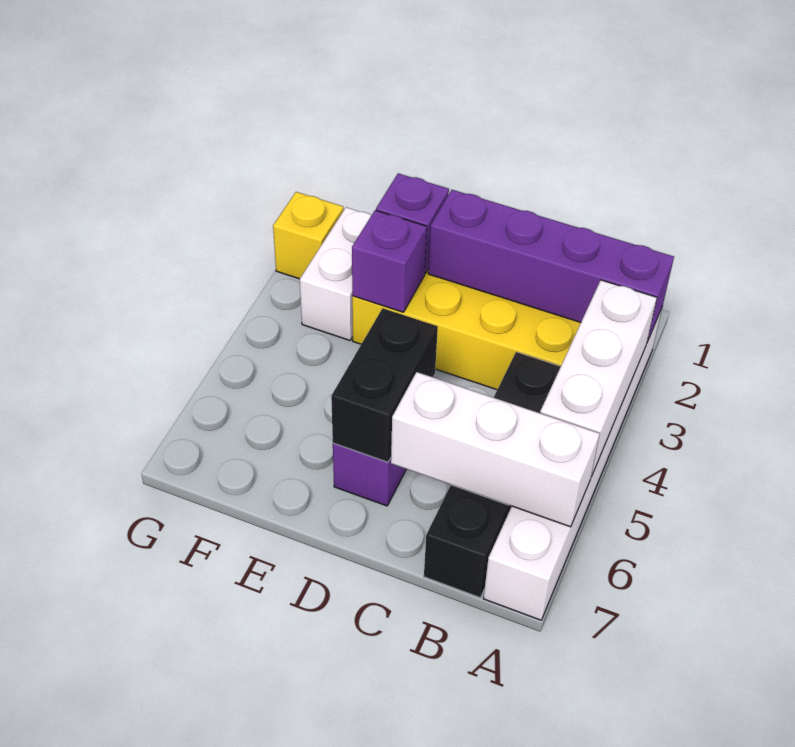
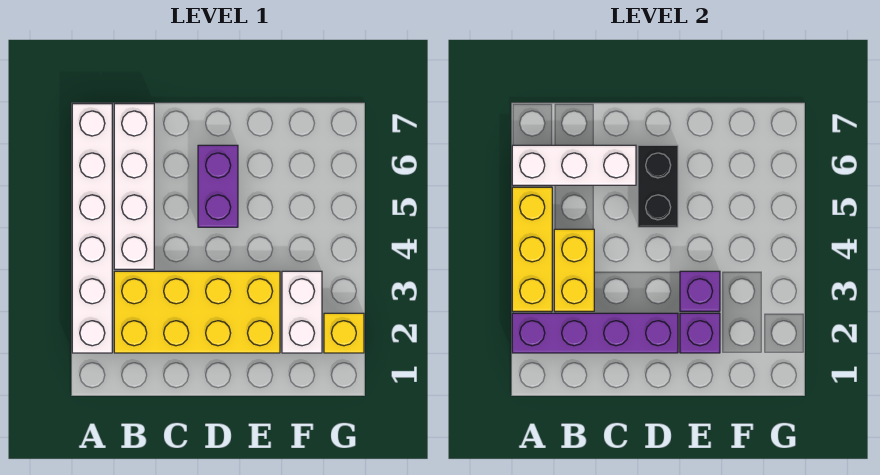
white brick A3:A5 level 2 -> yellow brick A3:A5 level 2
none -> yellow brick B3:B4 level 2
black brick B4:B7 level 1 -> white brick B4:B7 level 1

